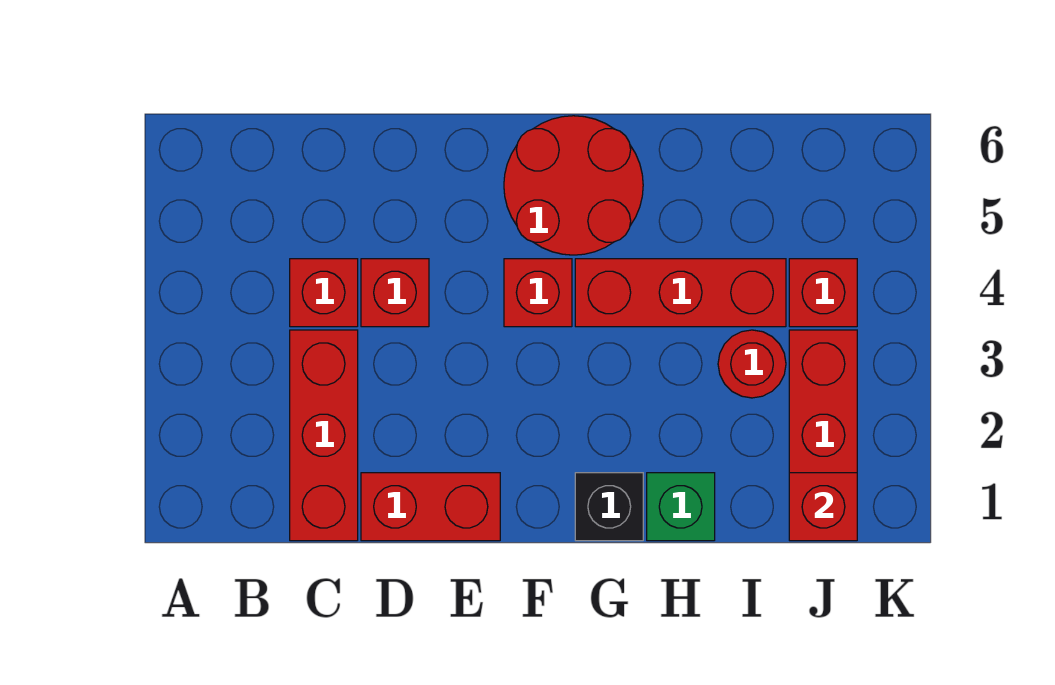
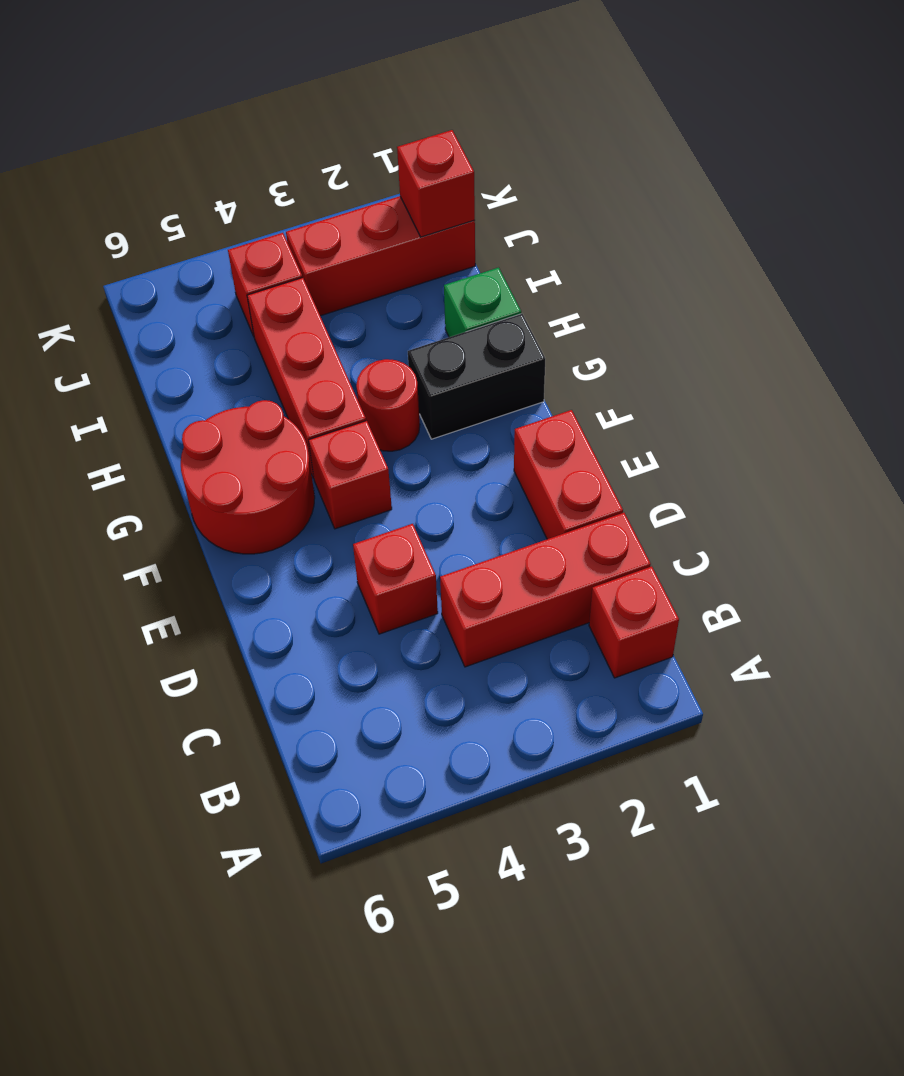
red brick C4 level 1 -> red brick B1 level 1
black brick G1 level 1 -> black brick G1:G2 level 1
red round brick I3 level 1 -> red round brick G3 level 1

